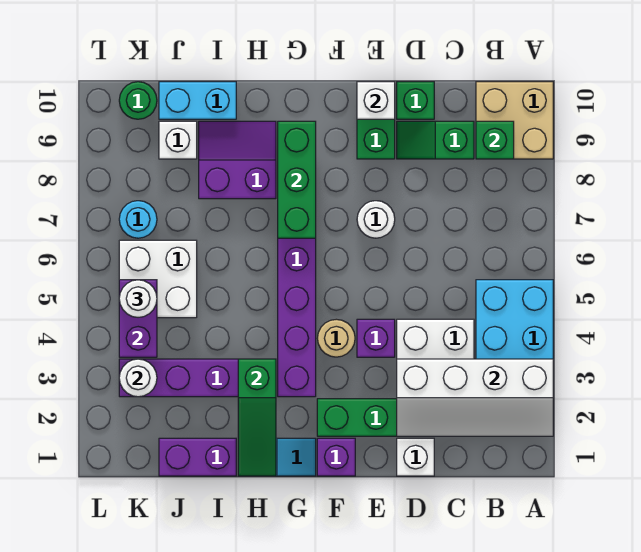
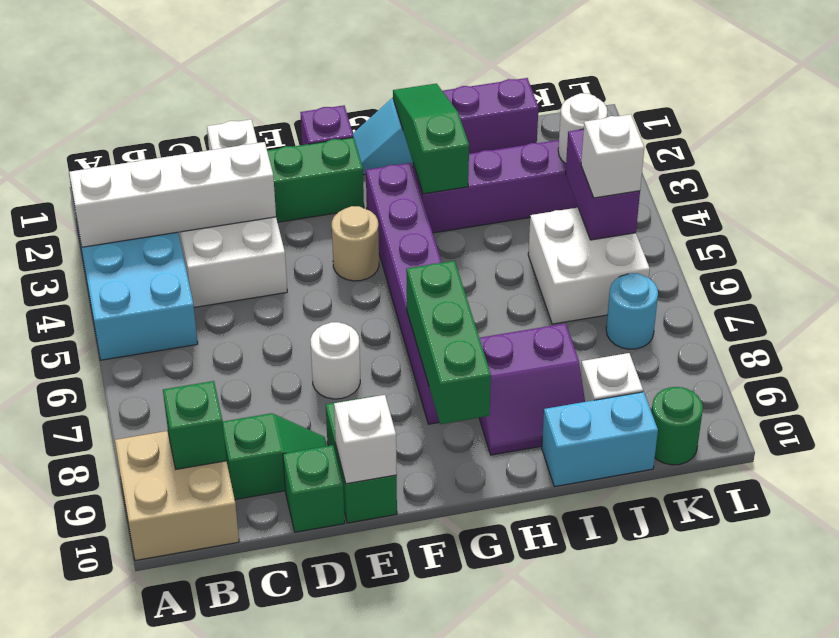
purple brick E4 level 1 -> none
white round brick K5 level 3 -> white brick K5 level 3

